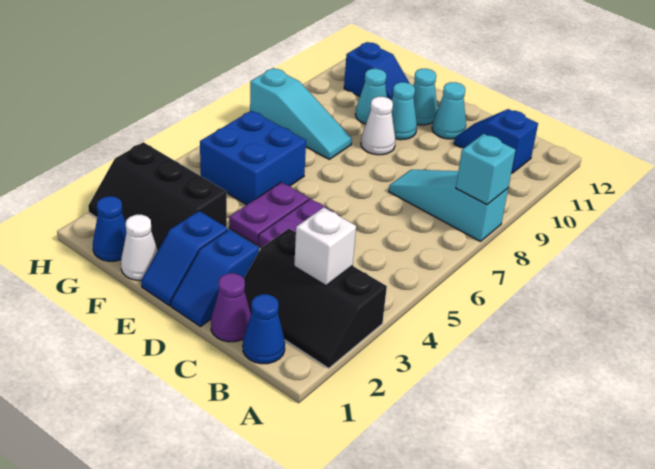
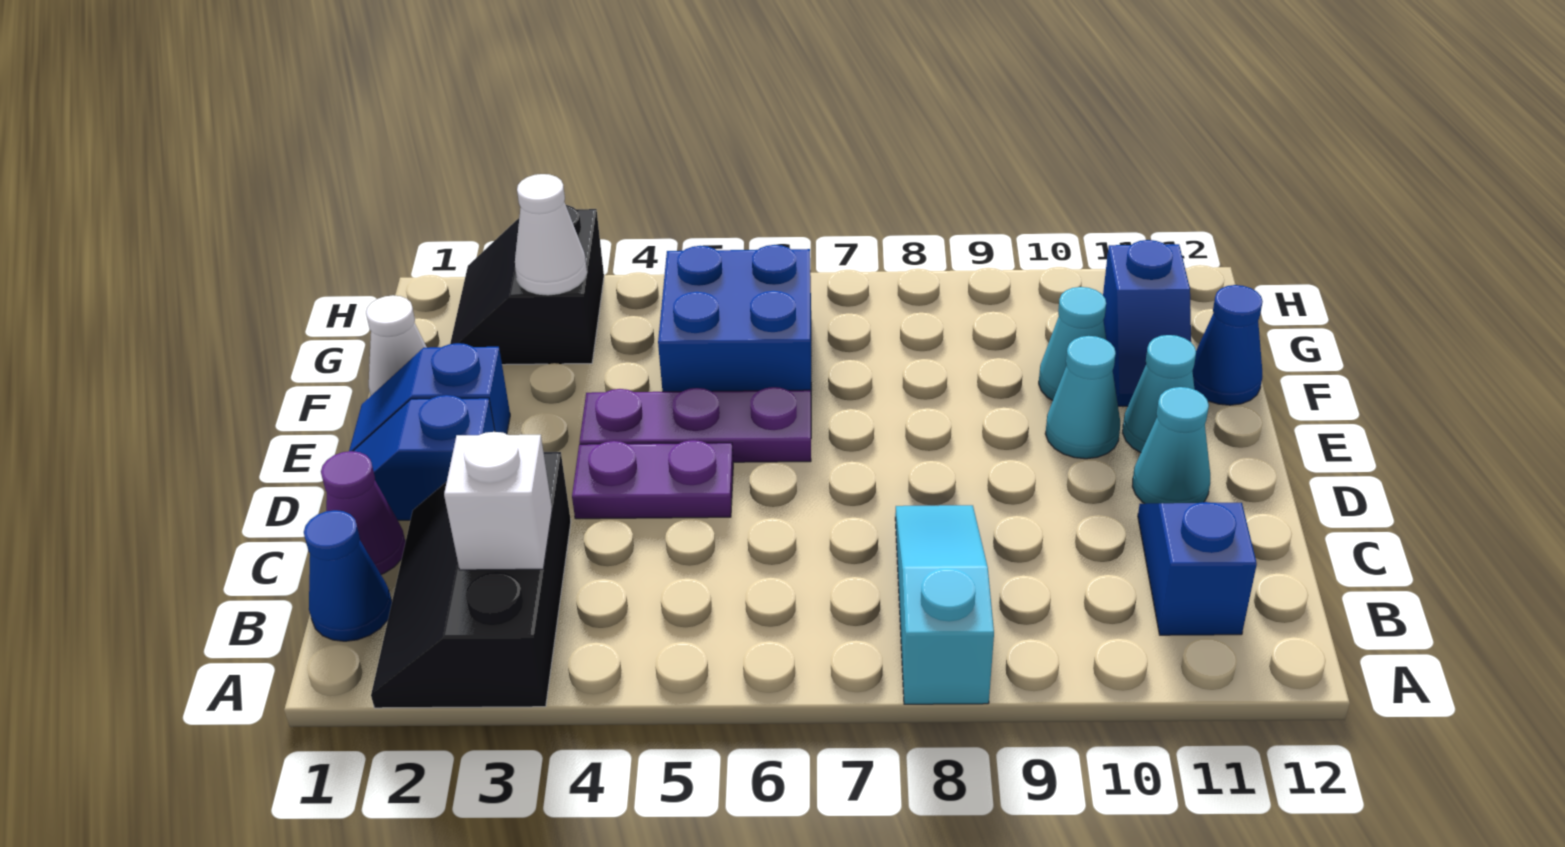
cyan brick A8 level 2 -> none
purple plate E4:E5 level 1 -> purple plate E4:E6 level 1
white cone E9 level 1 -> white cone G3 level 2
black slope F2:H3 level 1 top 3 -> black slope G2:H3 level 1 top 3
cyan slope F8:H8 level 1 top H -> none
blue cone G1 level 1 -> blue cone F12 level 1

